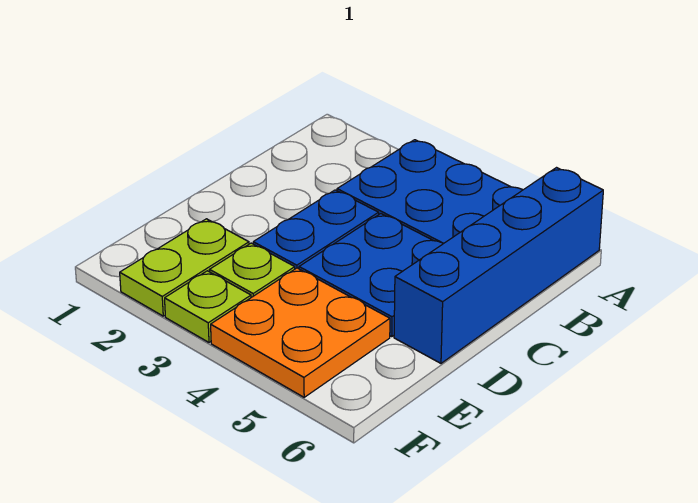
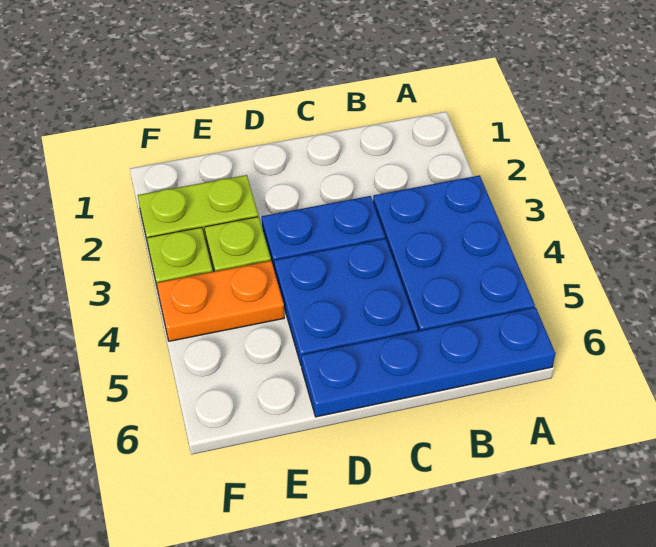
blue brick A6:D6 level 1 -> blue plate A6:D6 level 1
orange plate E4:F5 level 1 -> orange plate E4:F4 level 1

